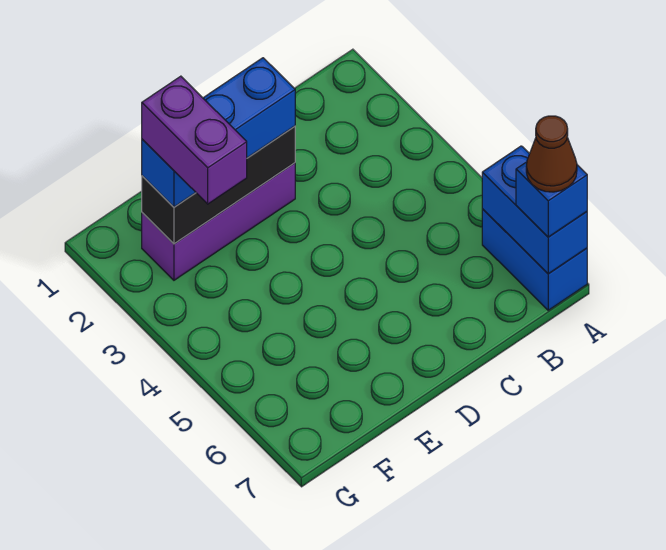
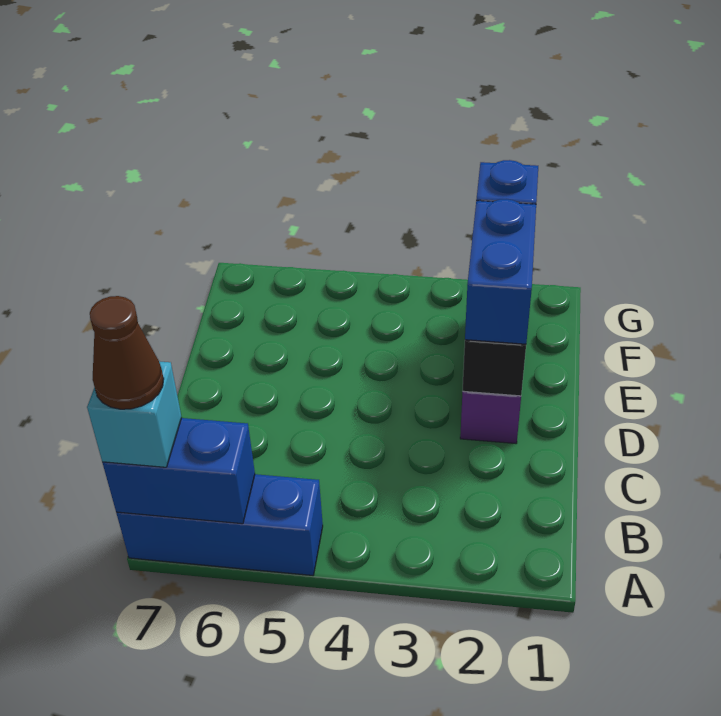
blue brick A6:A7 level 1 -> blue brick A5:A7 level 1
blue brick A7 level 3 -> cyan brick A7 level 3
purple brick F2:F3 level 4 -> none

